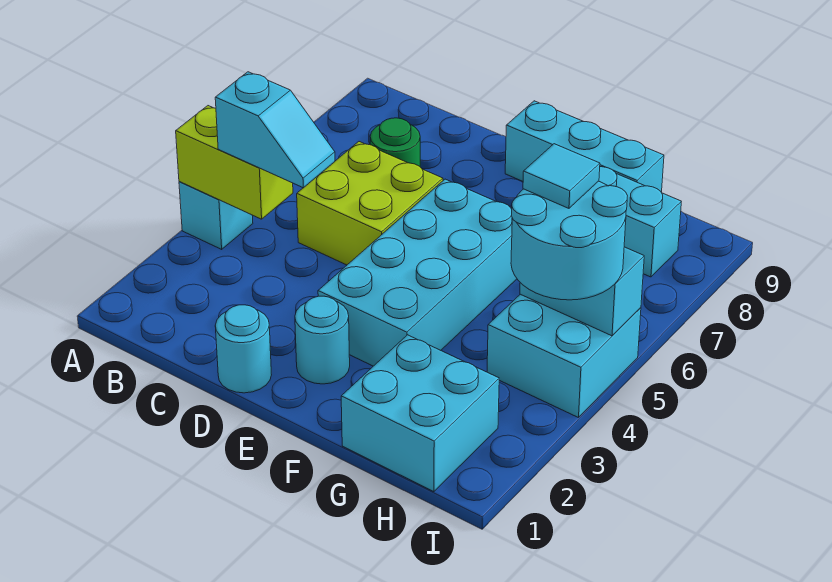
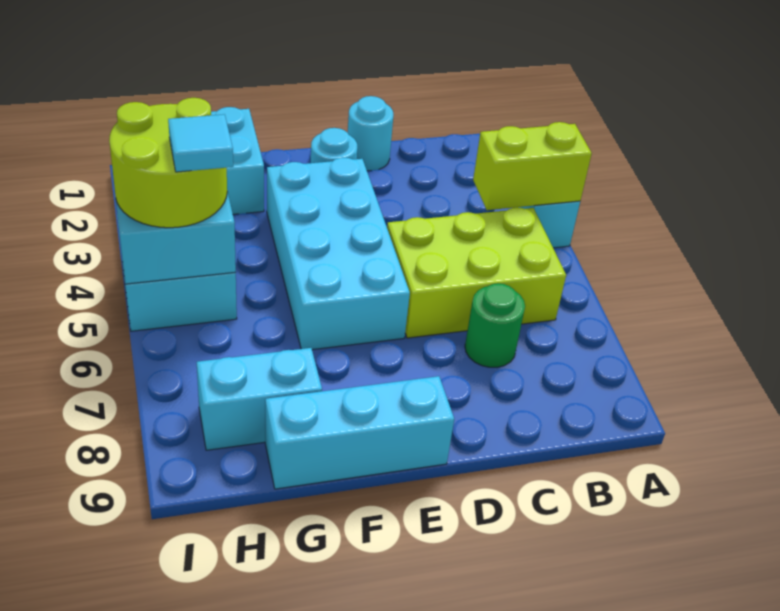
cyan slope B4:C4 level 3 top B -> none
lime brick C5:D6 level 1 -> lime brick B5:D6 level 1
cyan round brick H4:I5 level 3 -> lime round brick H4:I5 level 3

